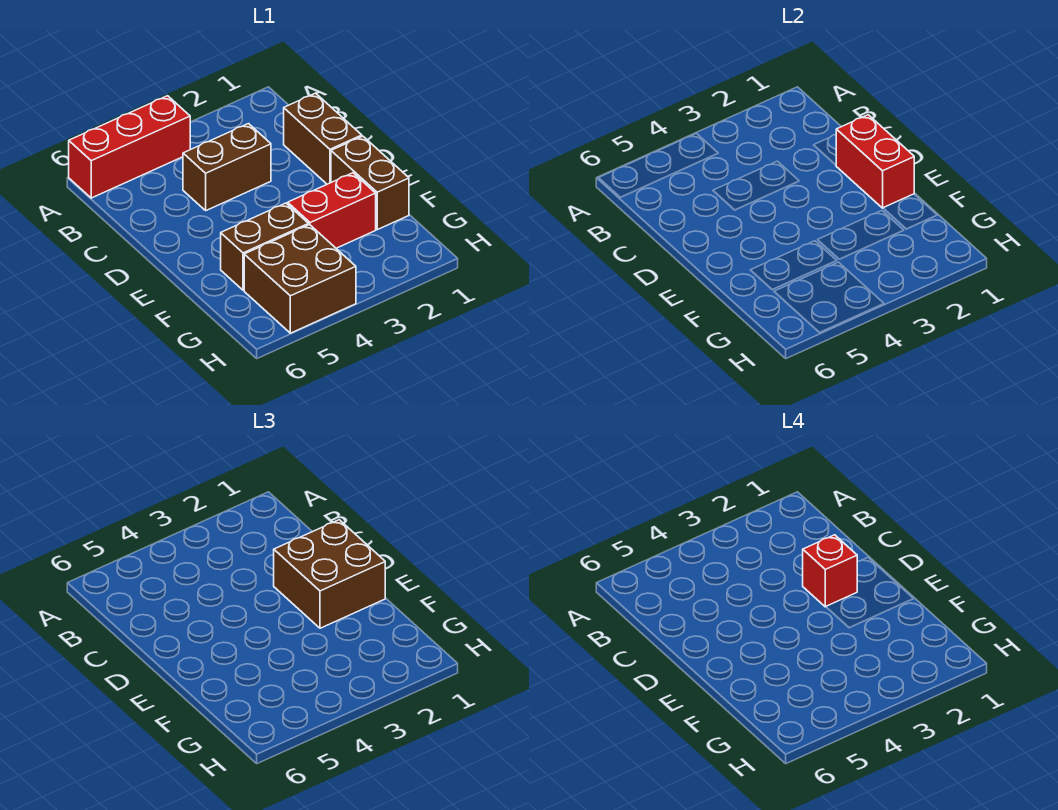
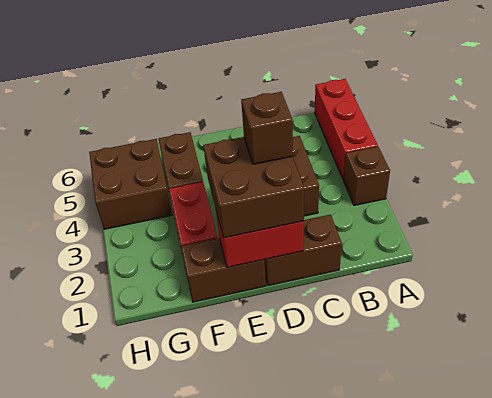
none -> brown brick A3 level 1
red brick D2 level 4 -> brown brick D2 level 4

